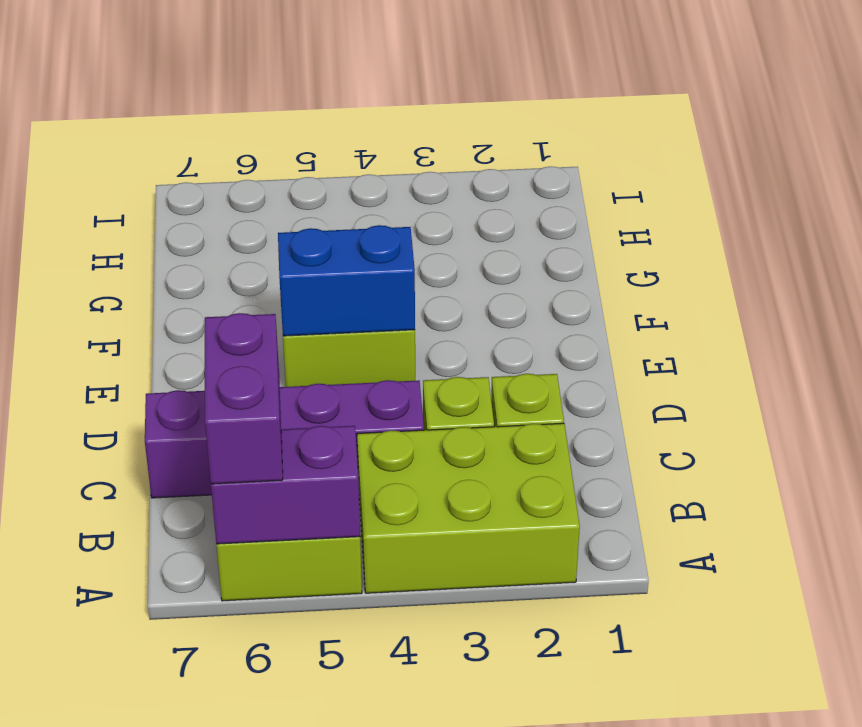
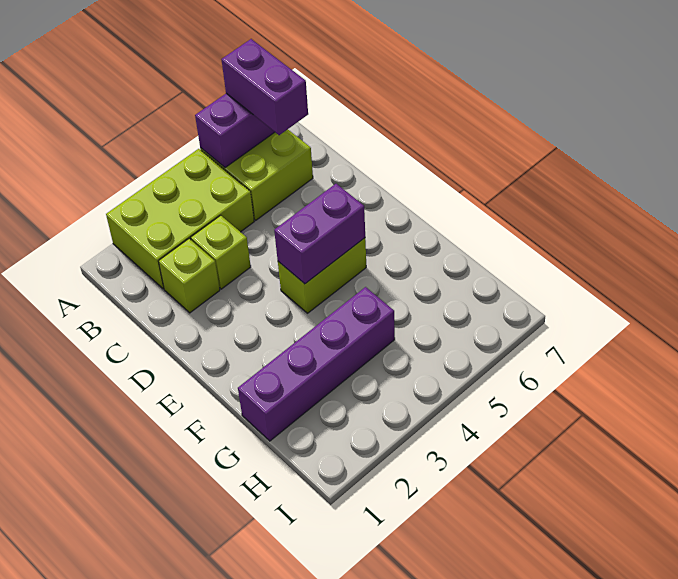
purple brick C4:C7 level 1 -> purple brick G1:G4 level 1
blue brick E4:E5 level 2 -> purple brick E4:E5 level 2

